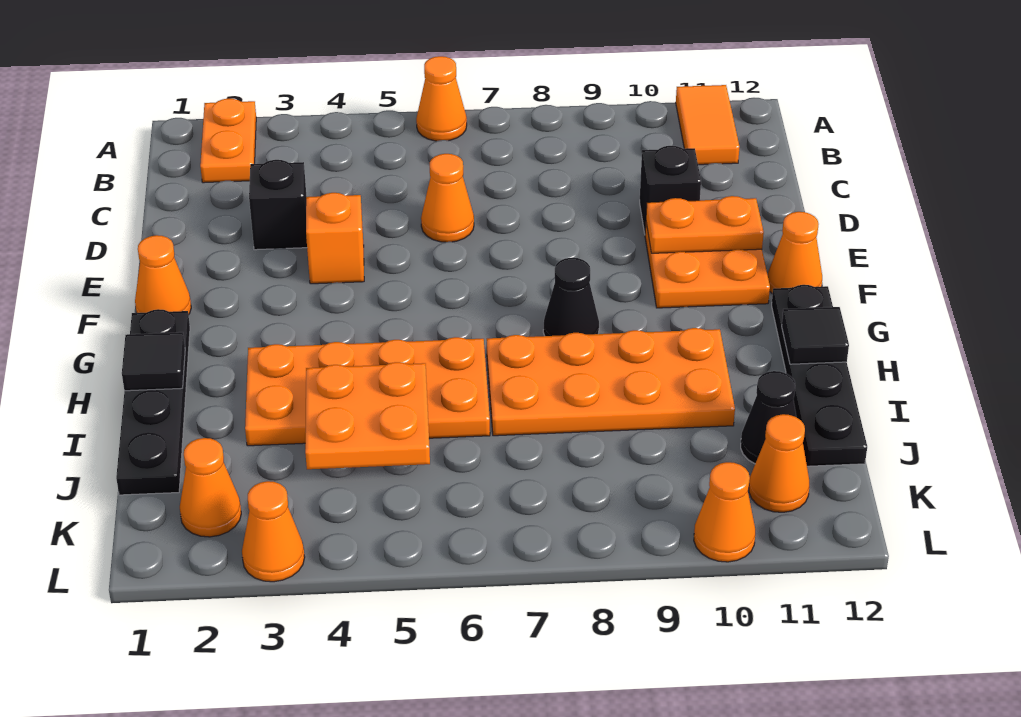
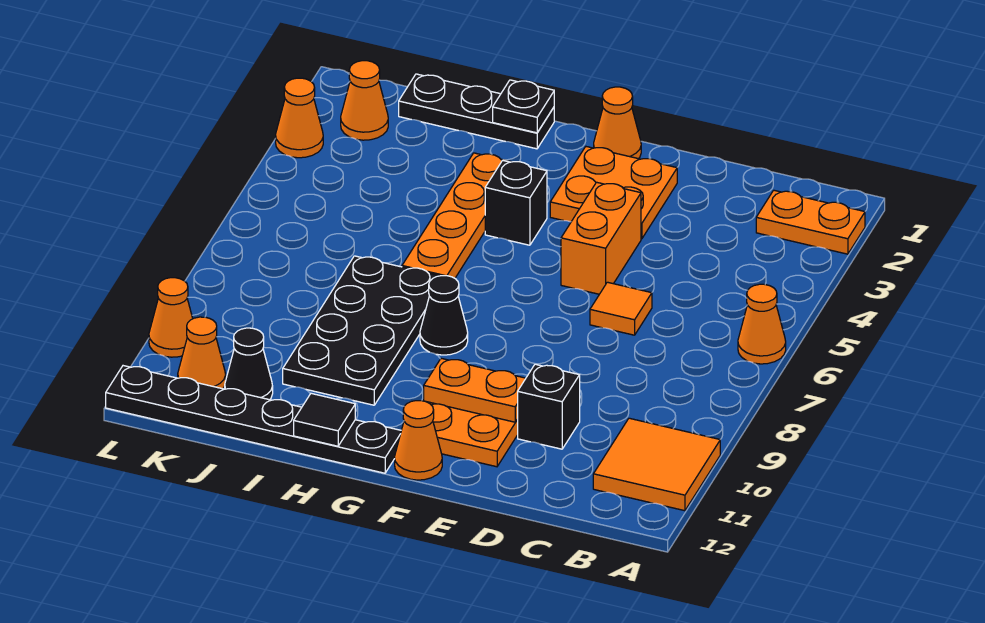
orange tile A11:B11 level 1 -> orange tile A10:B11 level 1
black brick D3 level 1 -> black brick G4 level 1
orange cone D6 level 1 -> orange tile D6 level 1
orange brick E4 level 1 -> orange brick E4:E5 level 1
orange plate E10:E11 level 2 -> orange plate E10:F10 level 2
black plate G1:J1 level 1 -> black plate H1:J1 level 1
black plate G12:J12 level 1 -> black plate G12:L12 level 1
black tile H1 level 2 -> black plate H1 level 2
orange plate H3:I6 level 1 -> orange plate H3:H6 level 1
orange plate H7:I10 level 1 -> black plate H7:I10 level 1
orange plate I4:J5 level 2 -> orange plate E2:F3 level 1

